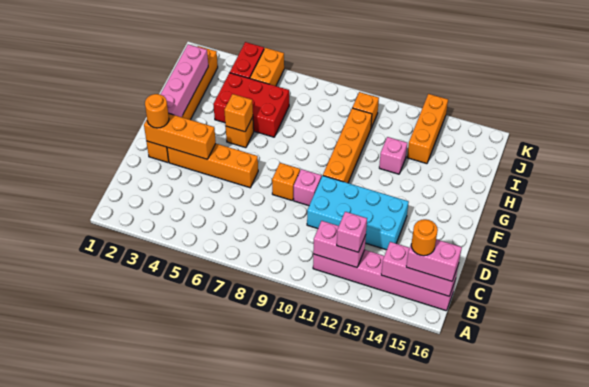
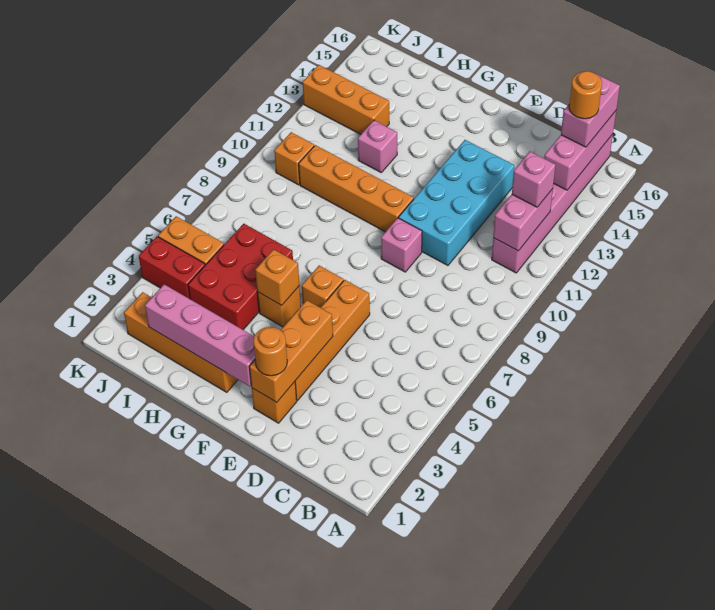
orange brick E8 level 1 -> orange brick F6 level 1

